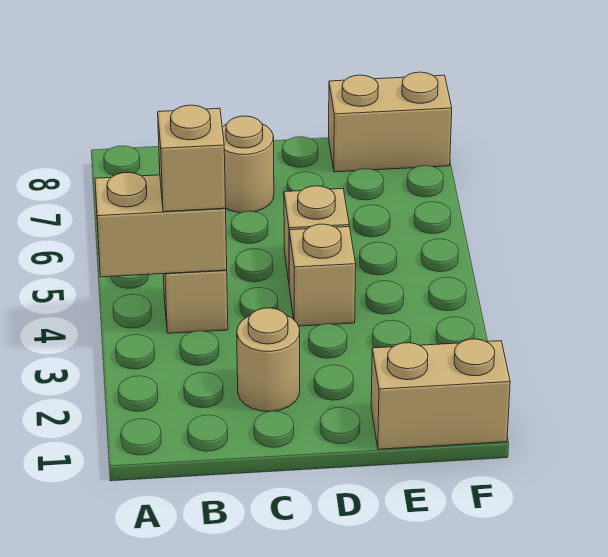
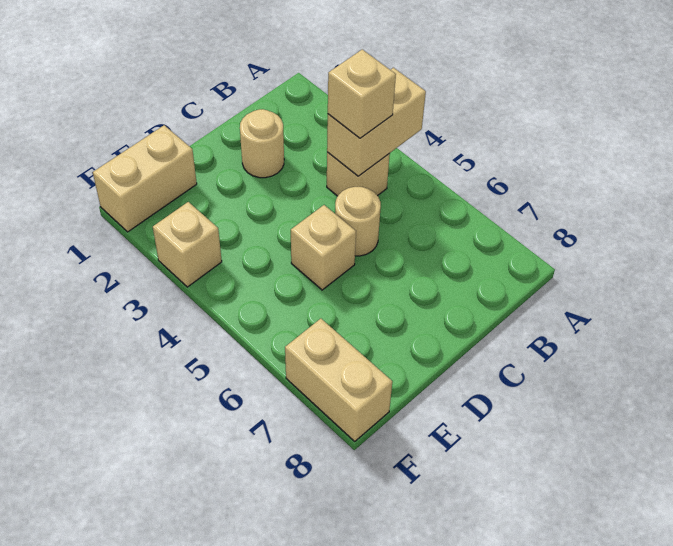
tan round brick C7 level 1 -> tan round brick C5 level 1
tan brick D4 level 1 -> tan brick F3 level 1
tan brick E8:F8 level 1 -> tan brick F7:F8 level 1

